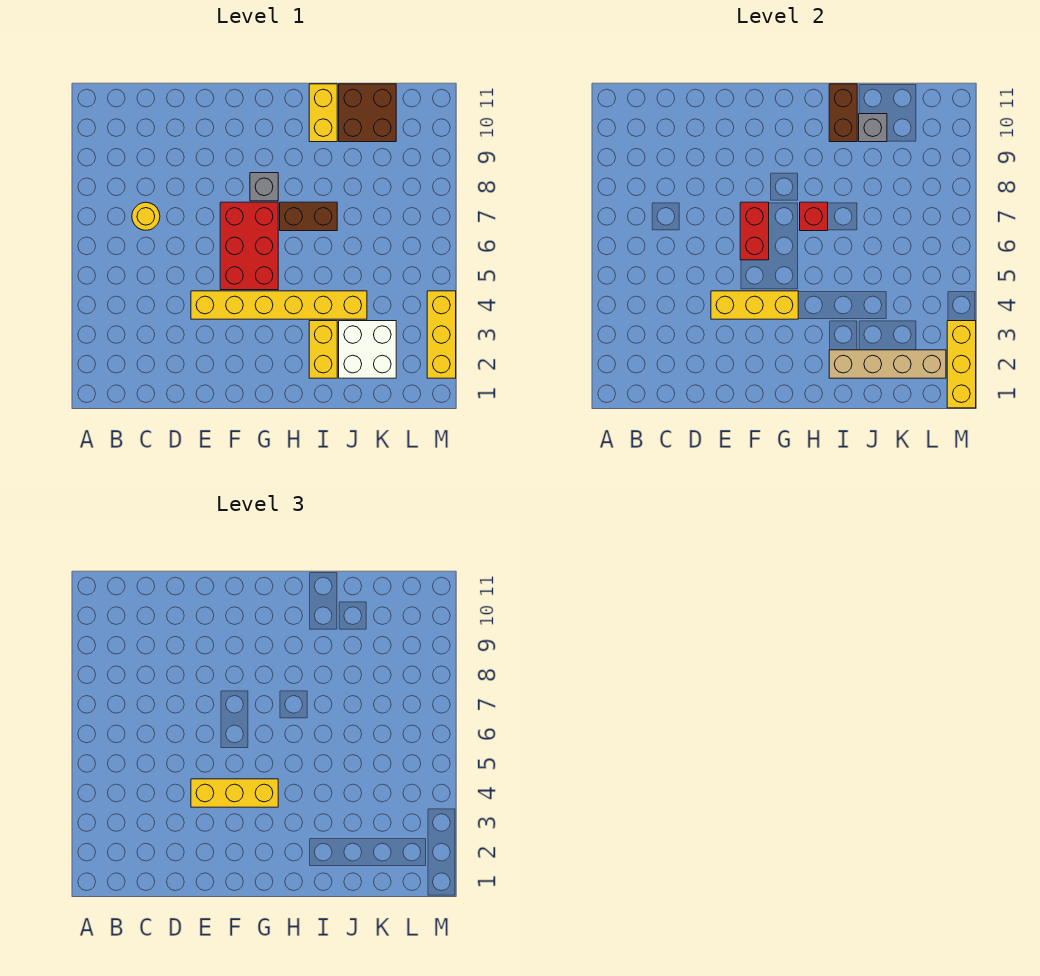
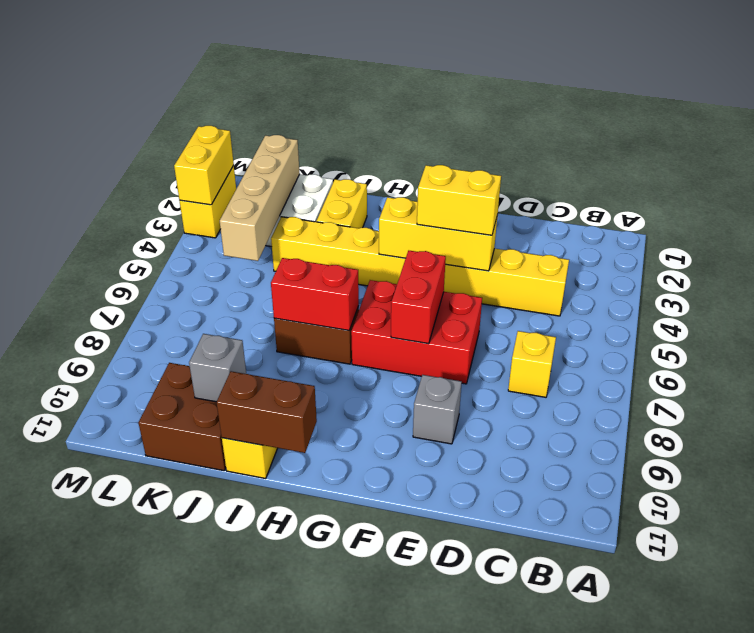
yellow round brick C7 level 1 -> yellow brick C7 level 1
yellow brick E4:J4 level 1 -> yellow brick C4:J4 level 1
yellow brick E4:G4 level 3 -> yellow brick E4:F4 level 3
red brick F5:G7 level 1 -> red brick E6:G7 level 1
grey brick G8 level 1 -> grey brick E9 level 1
red brick H7 level 2 -> red brick H7:I7 level 2
tan brick I2:L2 level 2 -> tan brick K2:K5 level 2
brown brick I10:I11 level 2 -> brown brick H11:I11 level 2
yellow brick M1:M3 level 2 -> yellow brick M2:M3 level 2
yellow brick M2:M4 level 1 -> yellow brick M2:M3 level 1

